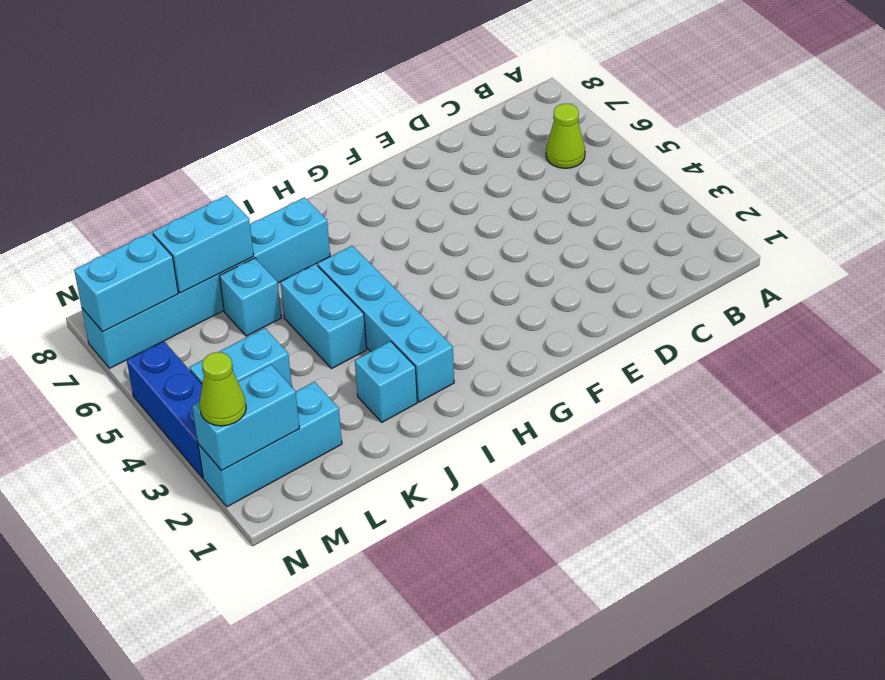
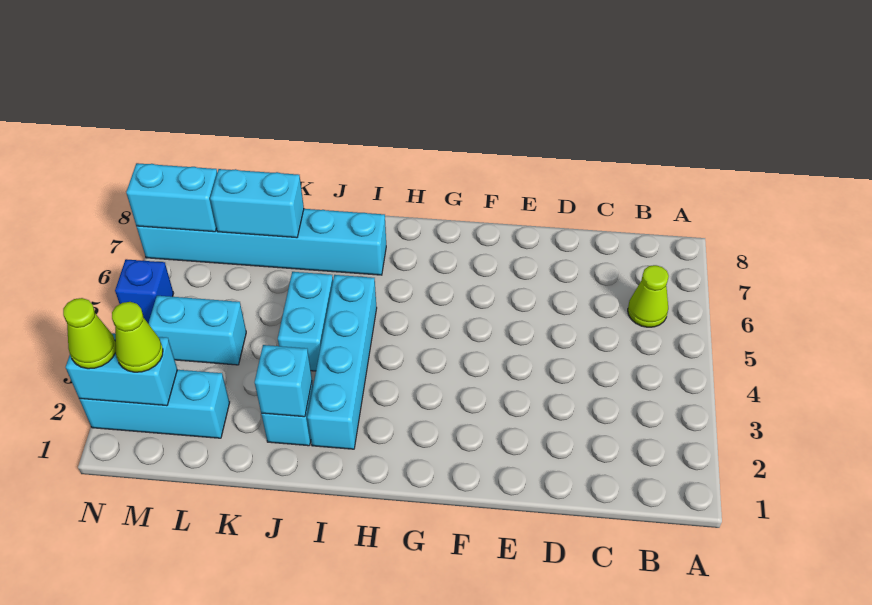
cyan brick K6 level 1 -> cyan brick J2 level 2
none -> lime cone M2 level 3
blue brick N3:N5 level 1 -> blue brick N5 level 1

